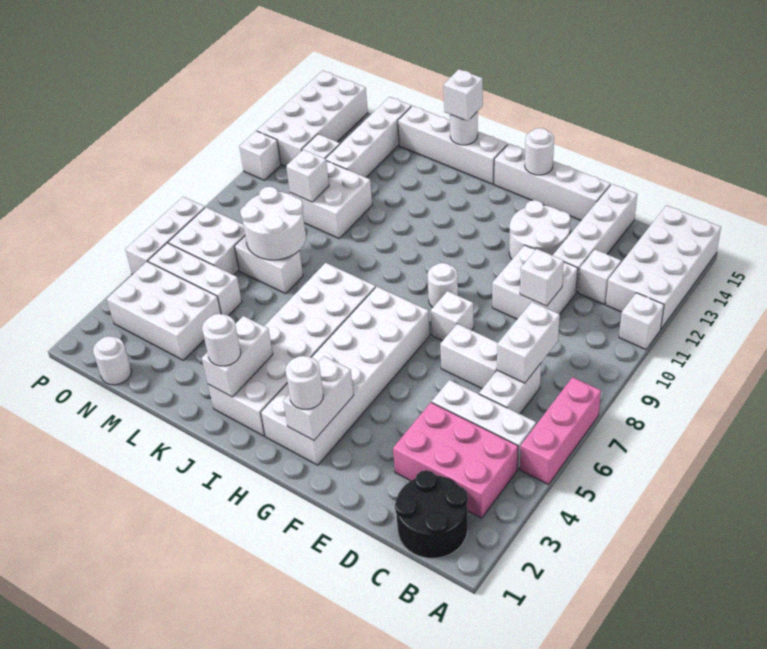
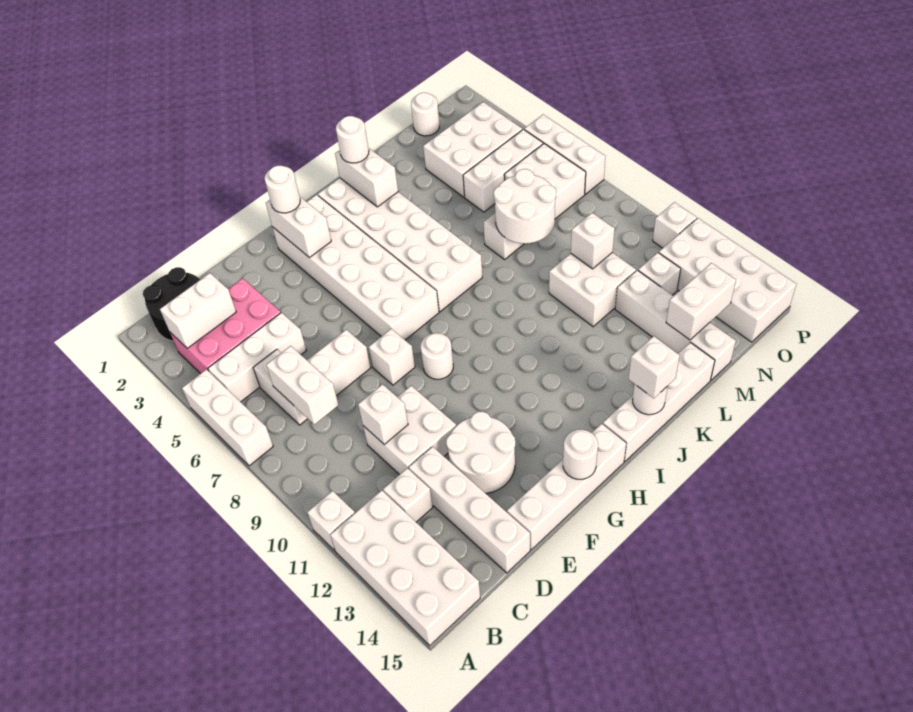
pink brick A5:A7 level 1 -> white brick A5:A7 level 1
none -> white brick B3:C3 level 2
none -> white brick M14:N14 level 2

